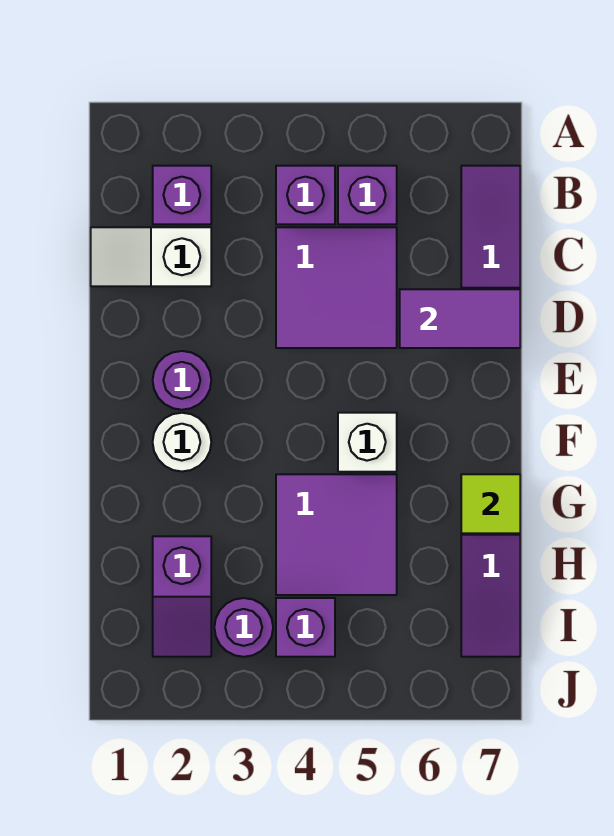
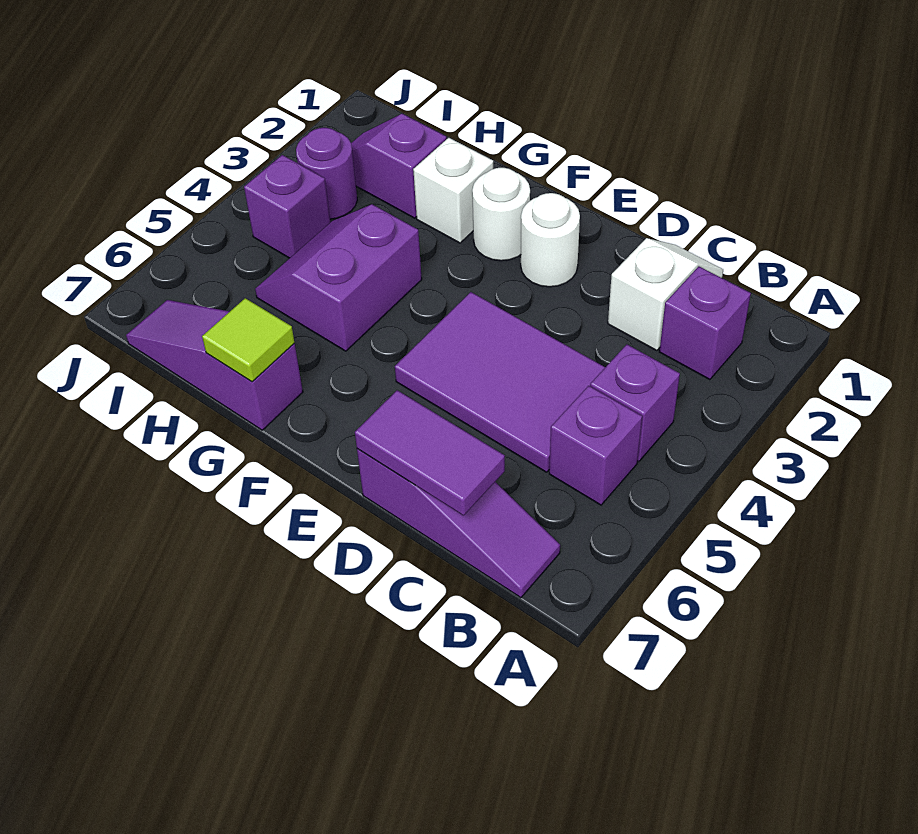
purple tile C4:D5 level 1 -> purple tile C4:E5 level 1
purple tile D6:D7 level 2 -> purple tile C7:D7 level 2
purple round brick E2 level 1 -> white round brick E2 level 1
white brick F5 level 1 -> white brick G2 level 1
purple tile G4:H5 level 1 -> purple slope G4:H5 level 1 top G

